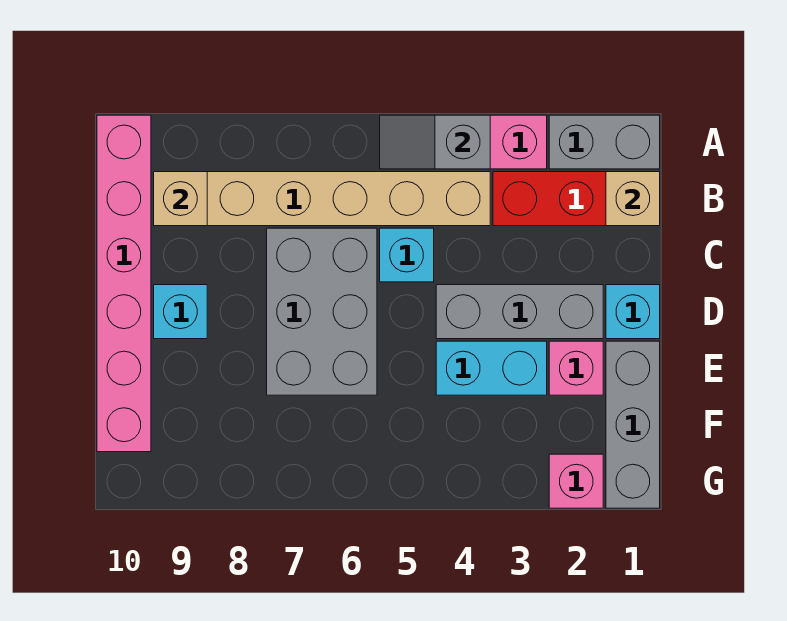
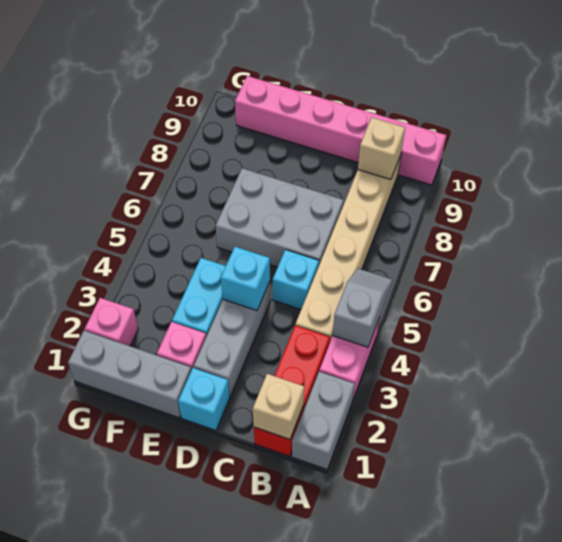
cyan brick D9 level 1 -> cyan brick D4 level 2

